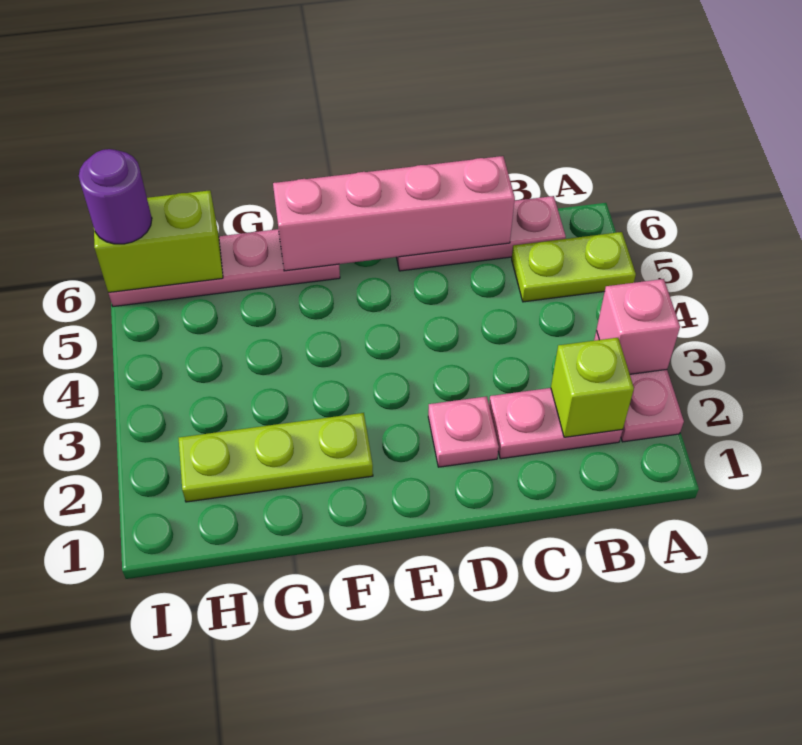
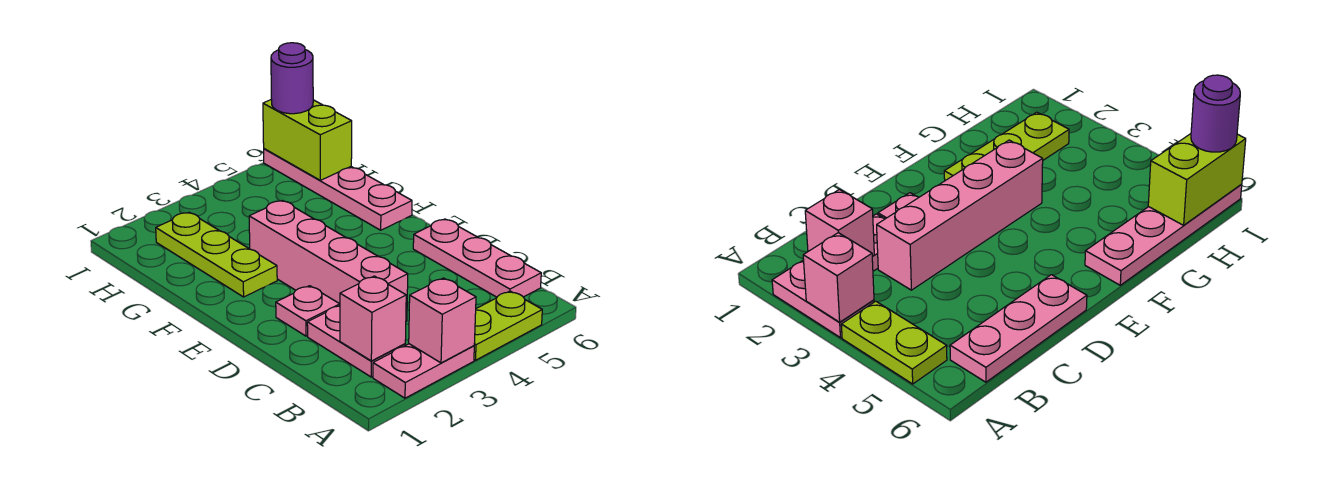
lime plate A5:B5 level 1 -> lime plate A4:A5 level 1
lime brick B2 level 2 -> pink brick B2 level 2
pink brick C6:F6 level 2 -> pink brick C3:F3 level 1

